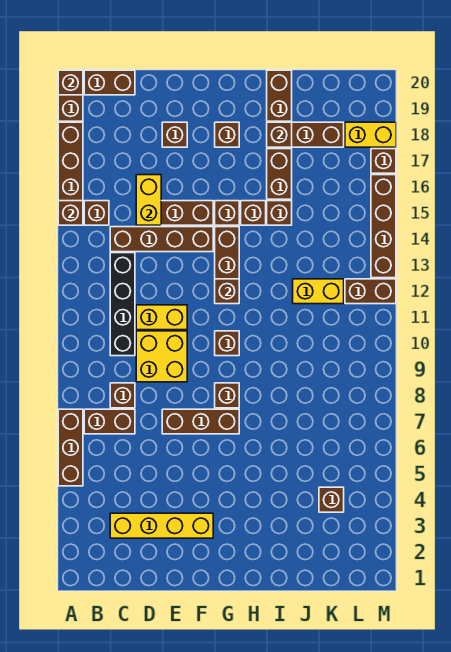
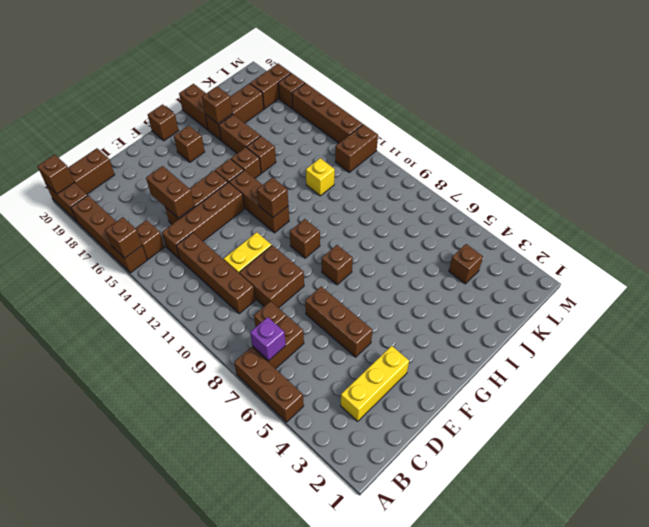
none -> purple brick B7 level 2
yellow brick C3:F3 level 1 -> yellow brick C3:E3 level 1
black brick C10:C13 level 1 -> brown brick C10:C13 level 1
yellow brick D9:E10 level 1 -> brown brick D9:E10 level 1
yellow brick D15:D16 level 2 -> brown brick D15:D16 level 2
brown brick E7:G7 level 1 -> brown brick E5:E7 level 1
brown brick E18 level 1 -> brown brick G20 level 1
yellow brick J12:K12 level 1 -> yellow brick J12 level 1
yellow brick L18:M18 level 1 -> brown brick L18:M18 level 1

